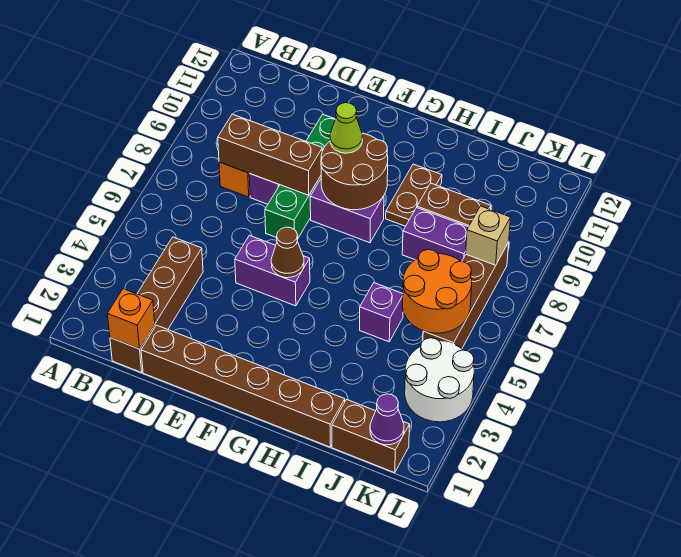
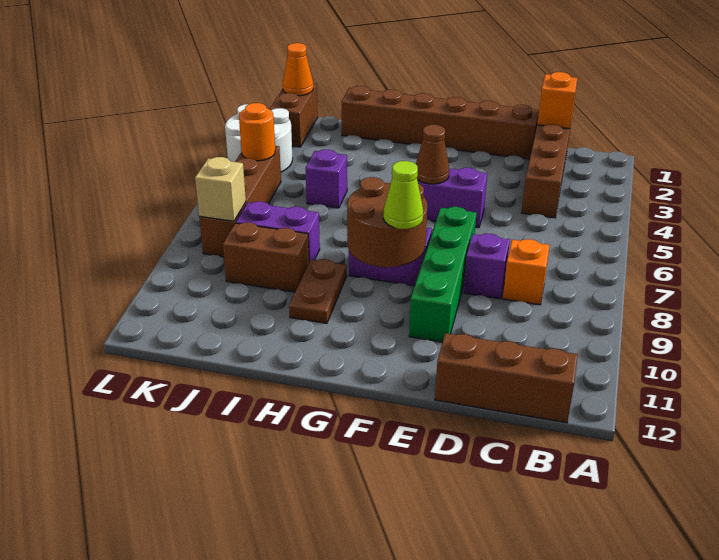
brown brick C8:E8 level 2 -> brown brick B12:D12 level 1
brown brick J1:K1 level 1 -> brown brick K1:K2 level 1
orange round brick J5:K6 level 2 -> orange round brick K5 level 2
purple cone K1 level 2 -> orange cone K1 level 2

